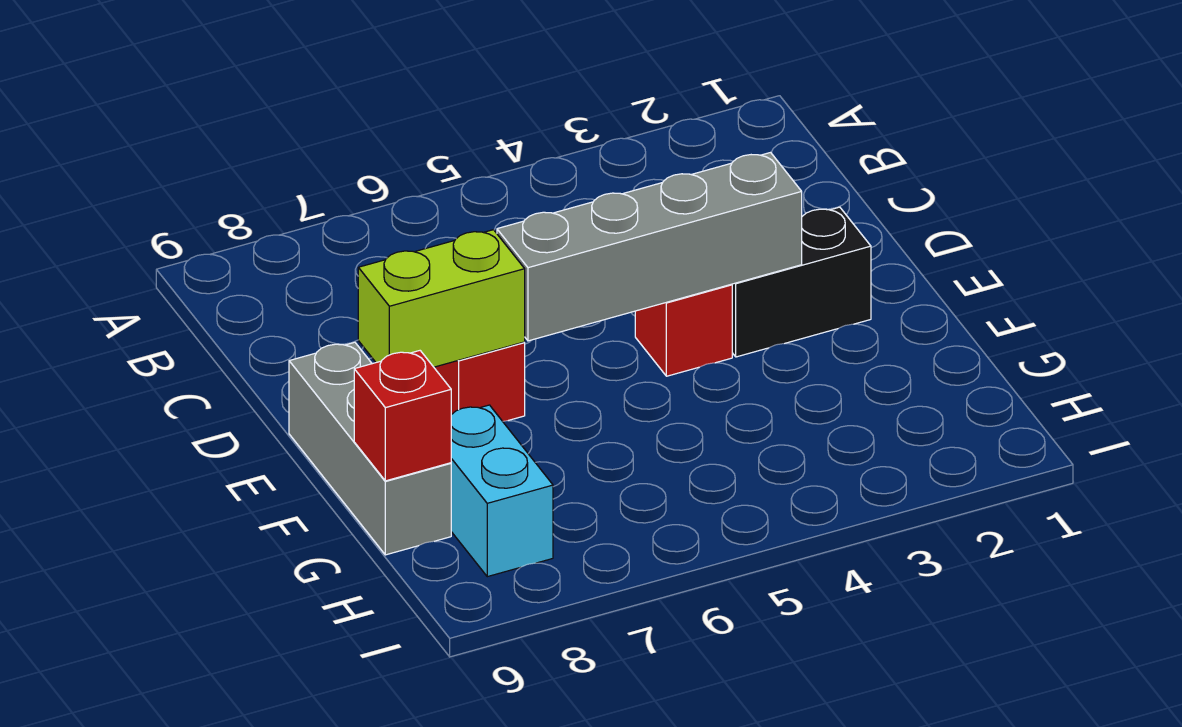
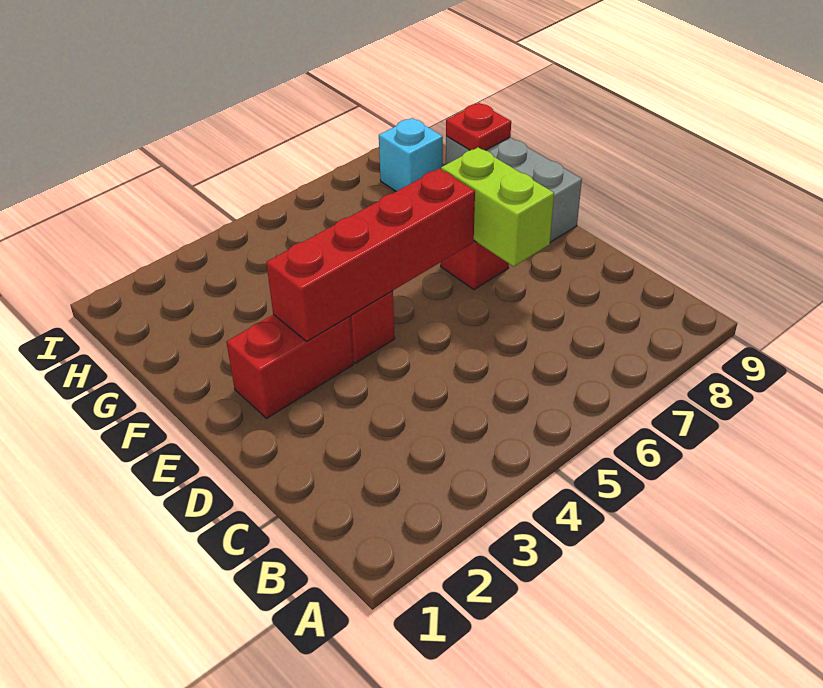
black brick E2:E3 level 1 -> red brick E2:E3 level 1
grey brick E3:E6 level 2 -> red brick E3:E6 level 2
lime brick E7:E8 level 2 -> lime brick D7:E7 level 2
cyan brick G8:H8 level 1 -> cyan brick H8 level 1
red brick G9 level 2 -> red plate G9 level 2

